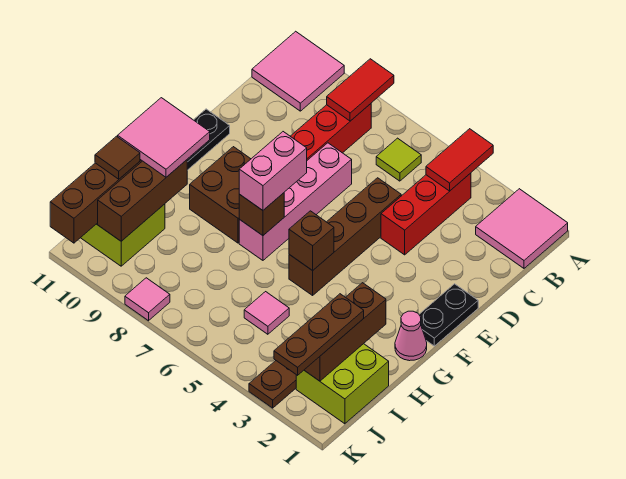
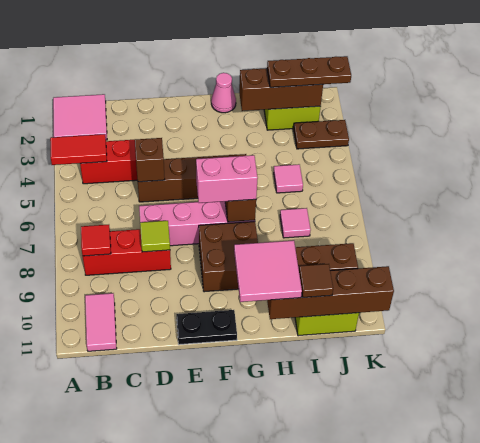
red tile A8:B8 level 2 -> red tile B8 level 2
pink tile A10:B11 level 1 -> pink tile B10:B11 level 1
lime tile B6 level 1 -> lime tile D8 level 2
black plate E1:F1 level 1 -> none
brown brick G5 level 2 -> brown brick D5 level 2
pink tile K8 level 1 -> pink tile I7 level 1

